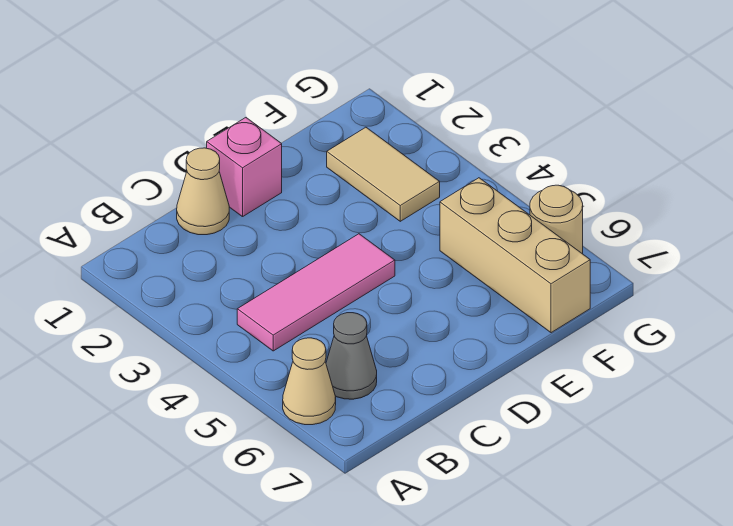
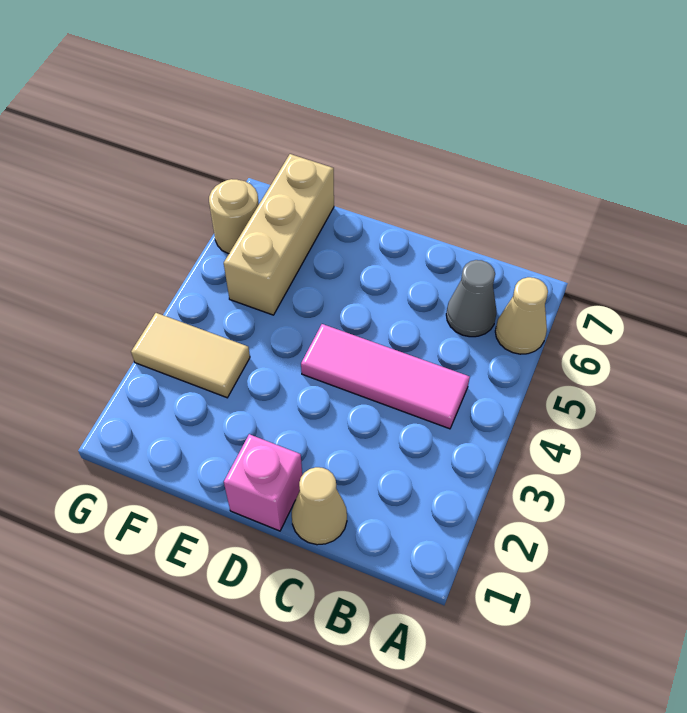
tan tile F2:F3 level 1 -> tan tile F3:G3 level 1

